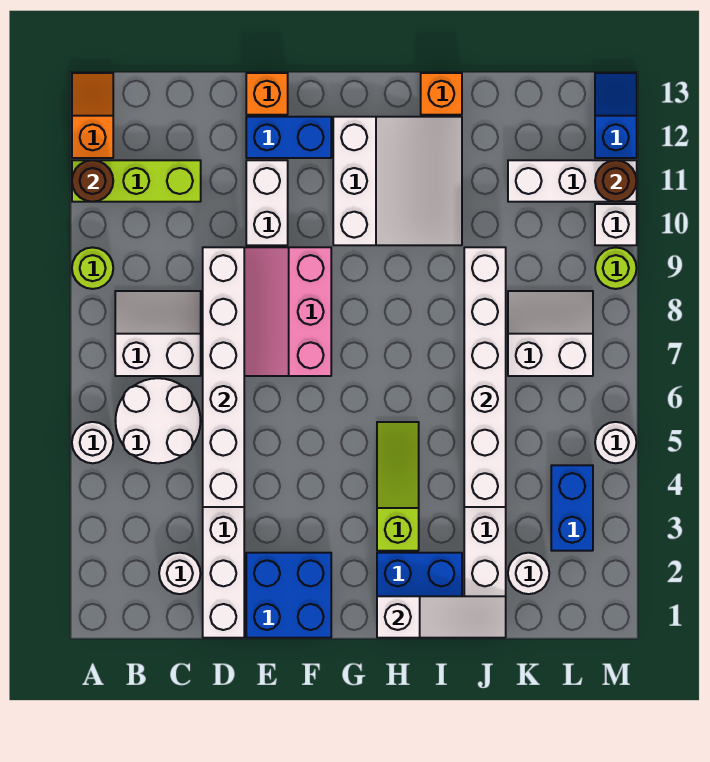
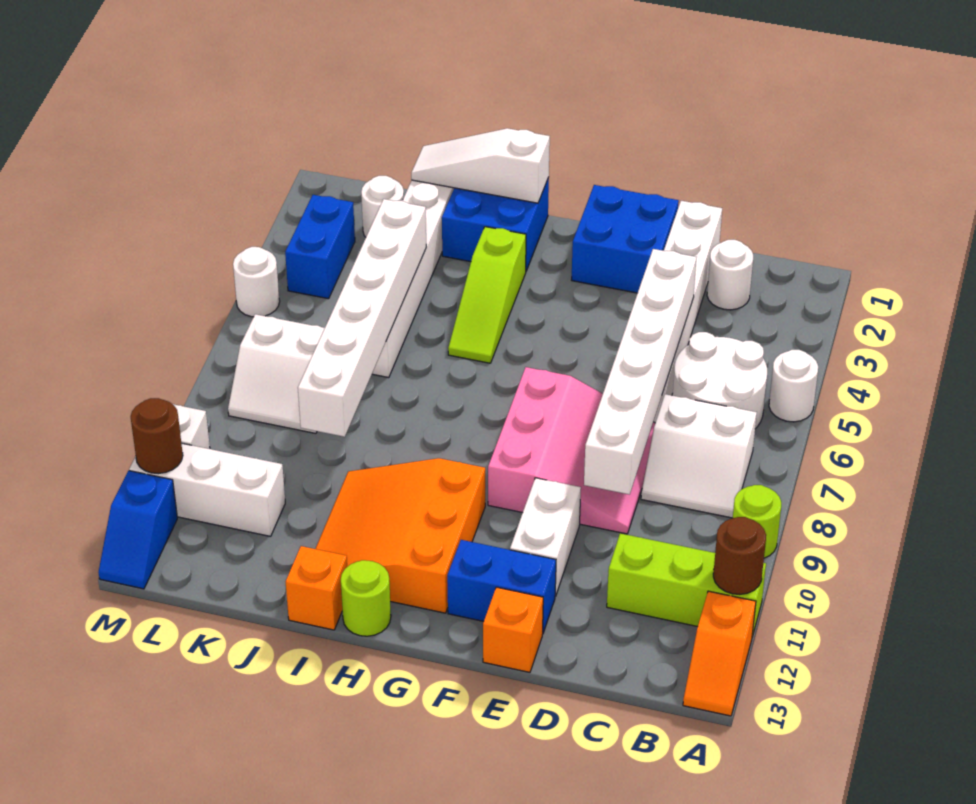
white slope G10:I12 level 1 top G -> orange slope G10:I12 level 1 top G
lime round brick M9 level 1 -> lime round brick H13 level 1

